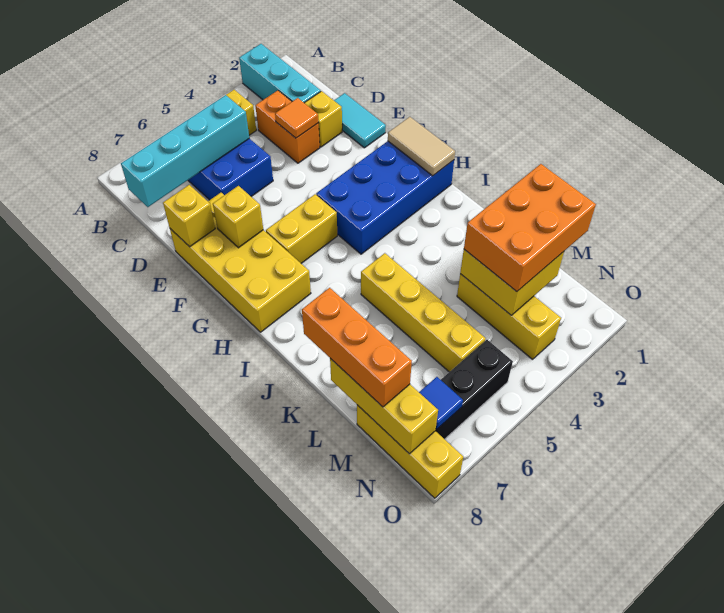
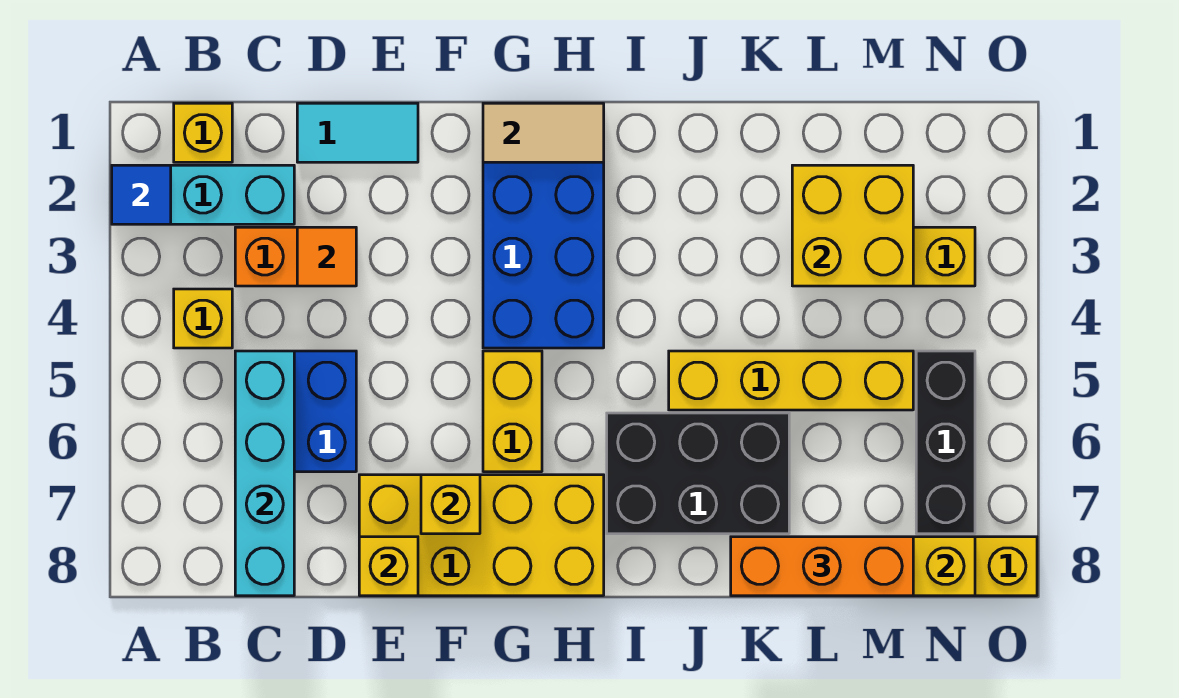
yellow brick D2 level 1 -> yellow brick B1 level 1
none -> black brick I6:K7 level 1
orange brick L1:M3 level 3 -> none
blue tile N7 level 2 -> blue tile A2 level 2

